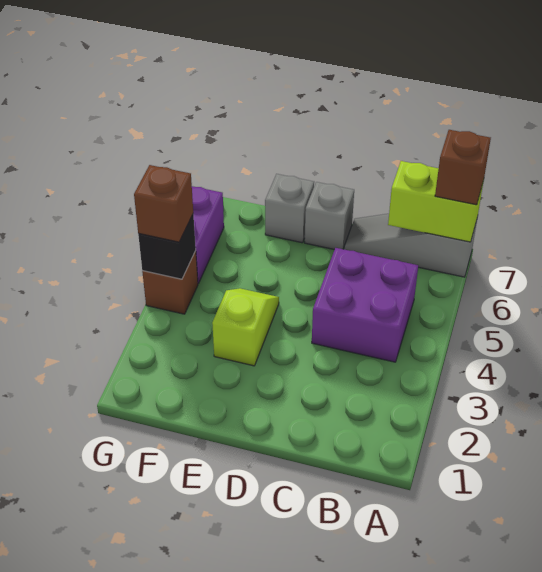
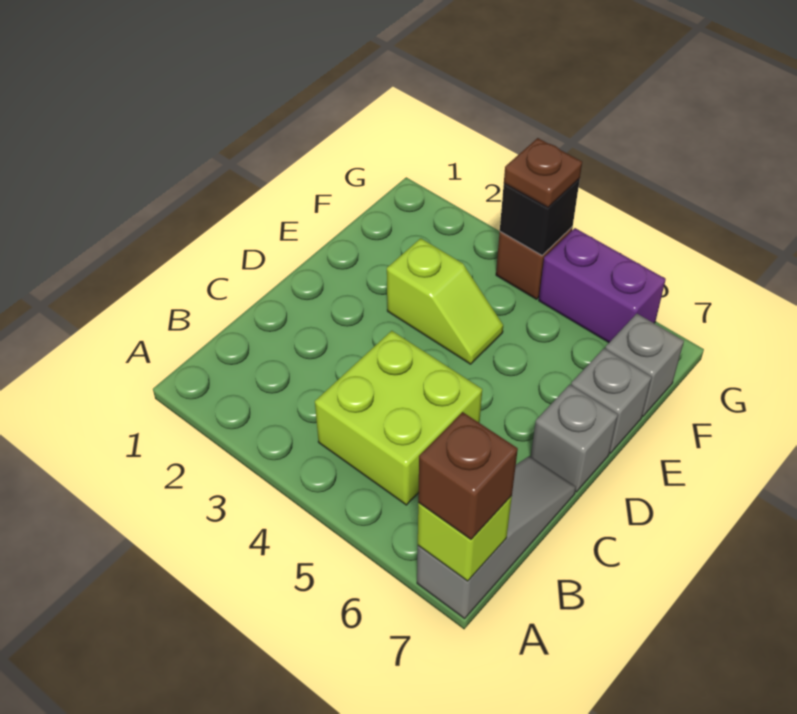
lime brick A7:B7 level 2 -> lime brick A7 level 2
purple brick B4:C5 level 1 -> lime brick B4:C5 level 1
none -> grey brick F7 level 1
brown brick G4 level 3 -> brown plate G4 level 3

